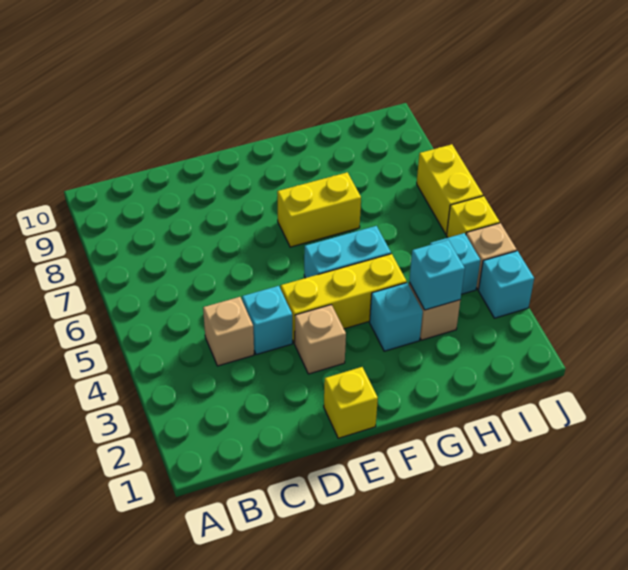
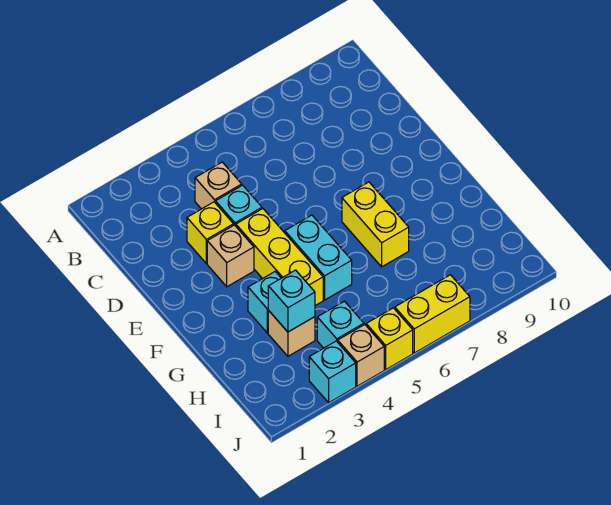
yellow brick E1 level 1 -> yellow brick D3 level 1

